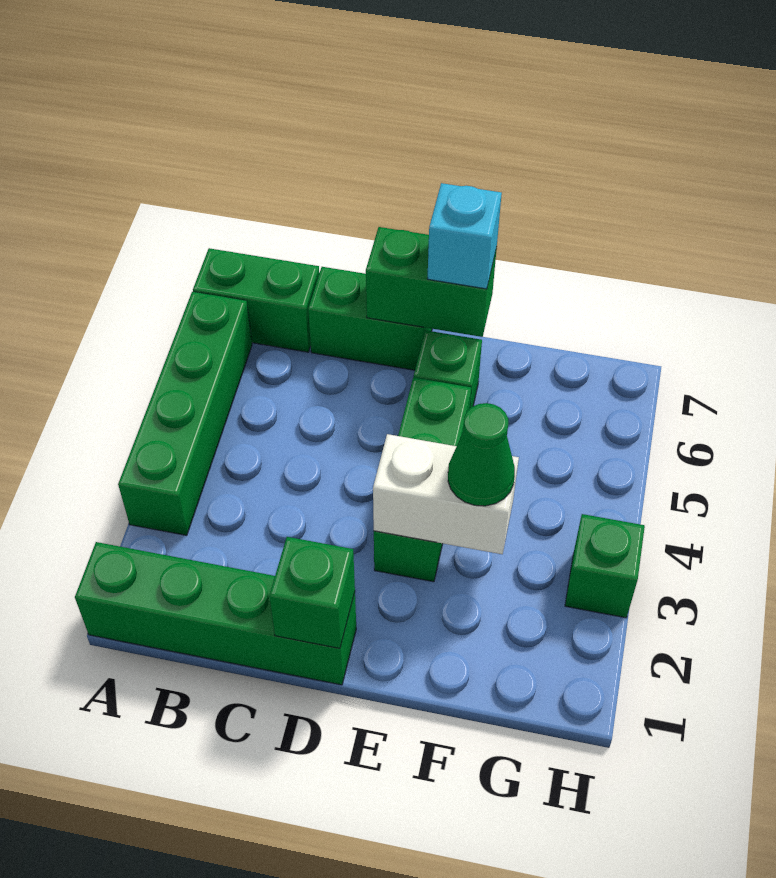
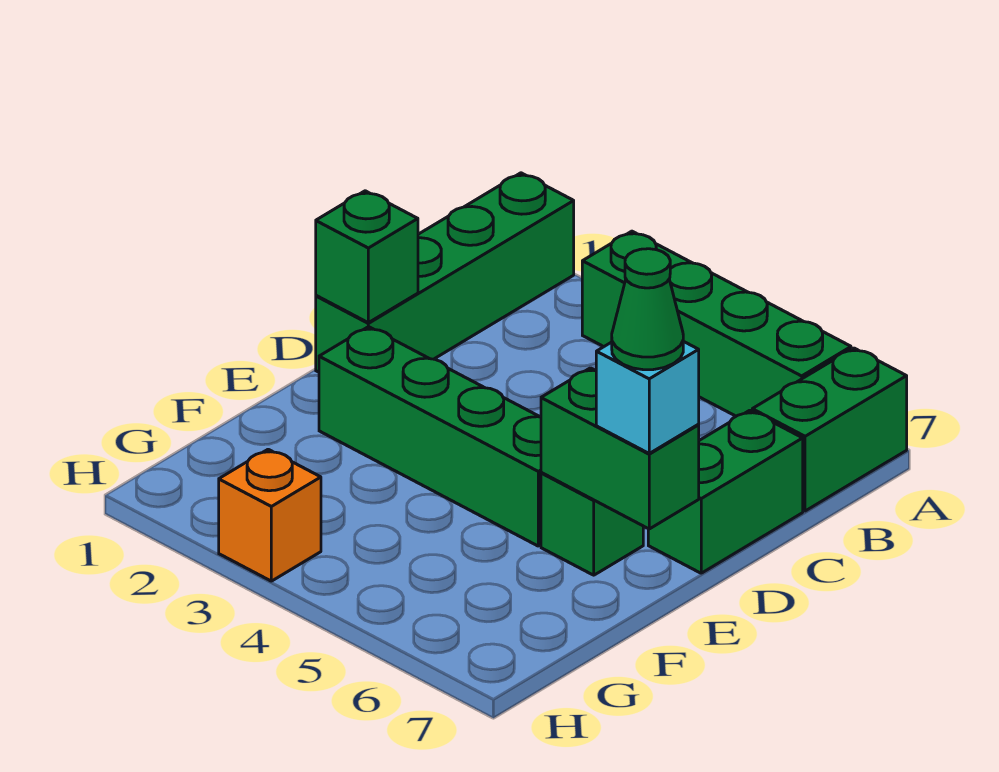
green brick D7:E7 level 2 -> green brick E6:E7 level 2
green brick E3:E5 level 1 -> green brick E2:E5 level 1
white brick E3:F3 level 2 -> none
green cone F3 level 3 -> green cone E7 level 4
green brick H3 level 1 -> orange brick H3 level 1

